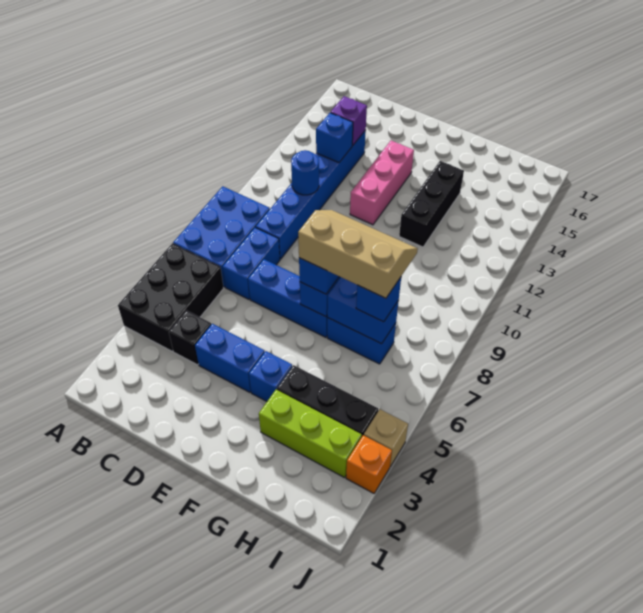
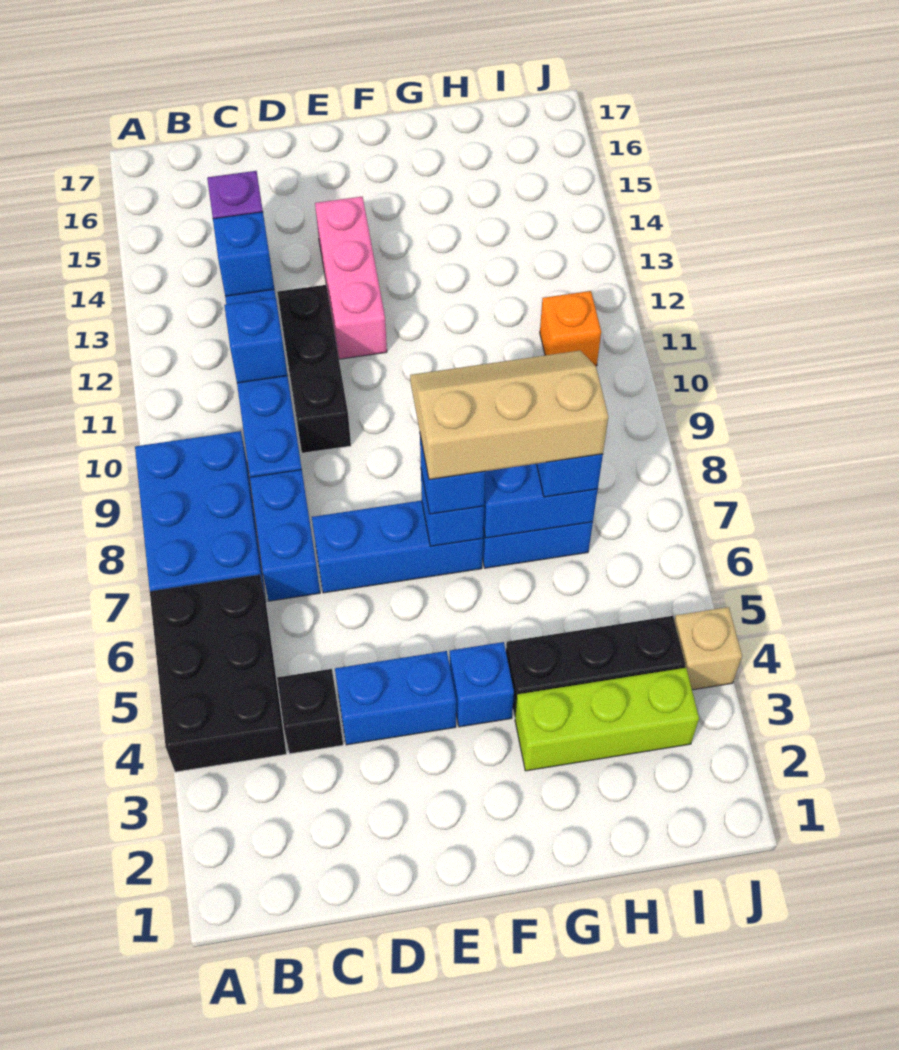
blue round brick C11 level 2 -> blue brick C11 level 2
black brick G12:G14 level 1 -> black brick D10:D12 level 1
orange brick J3 level 1 -> orange brick I11 level 1

